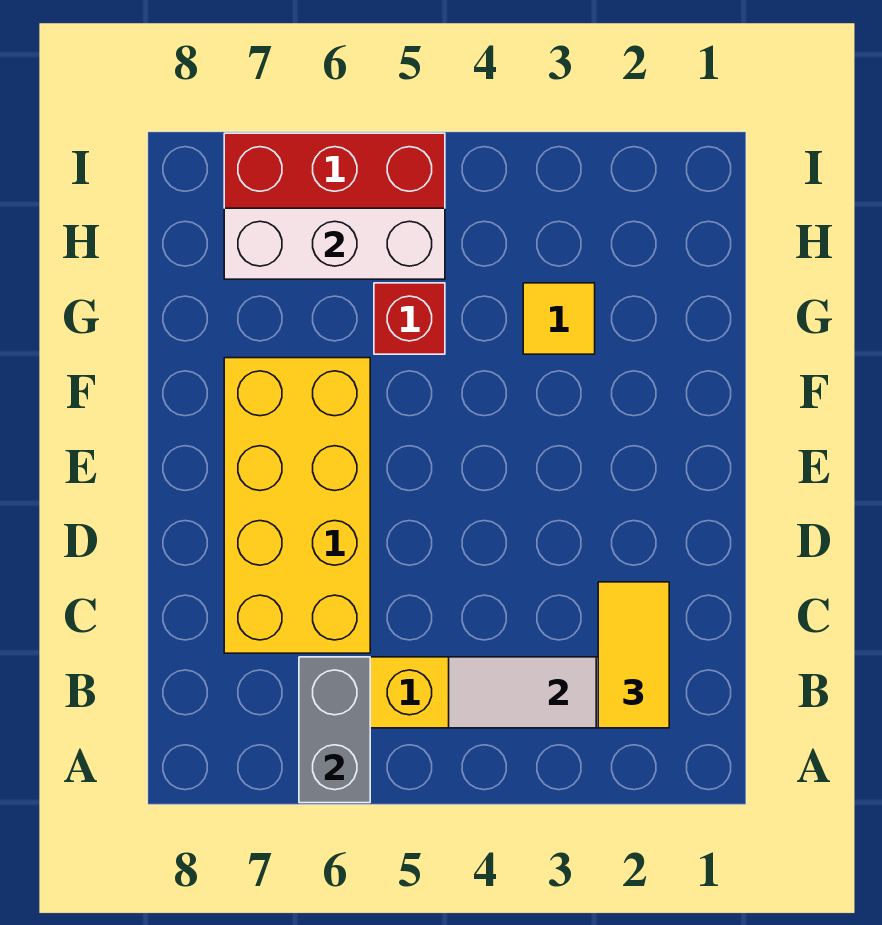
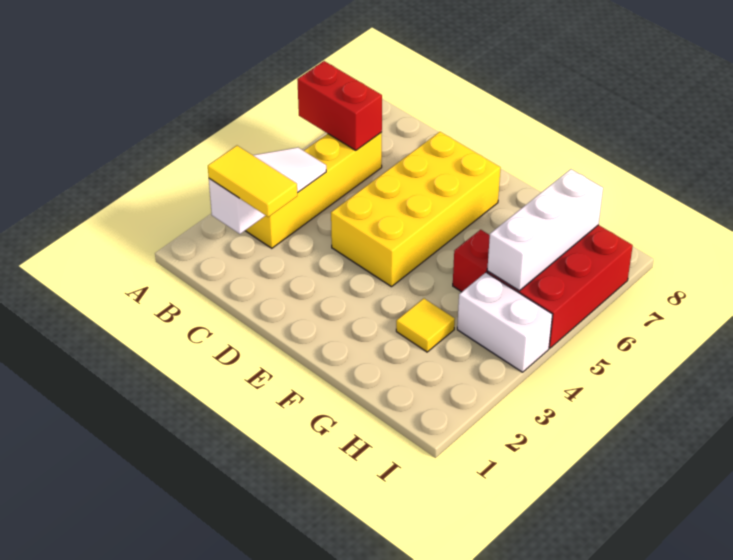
grey brick A6:B6 level 2 -> red brick A6:B6 level 2
yellow brick C6:F7 level 1 -> yellow brick D4:E7 level 1
none -> white brick H4:I4 level 1

